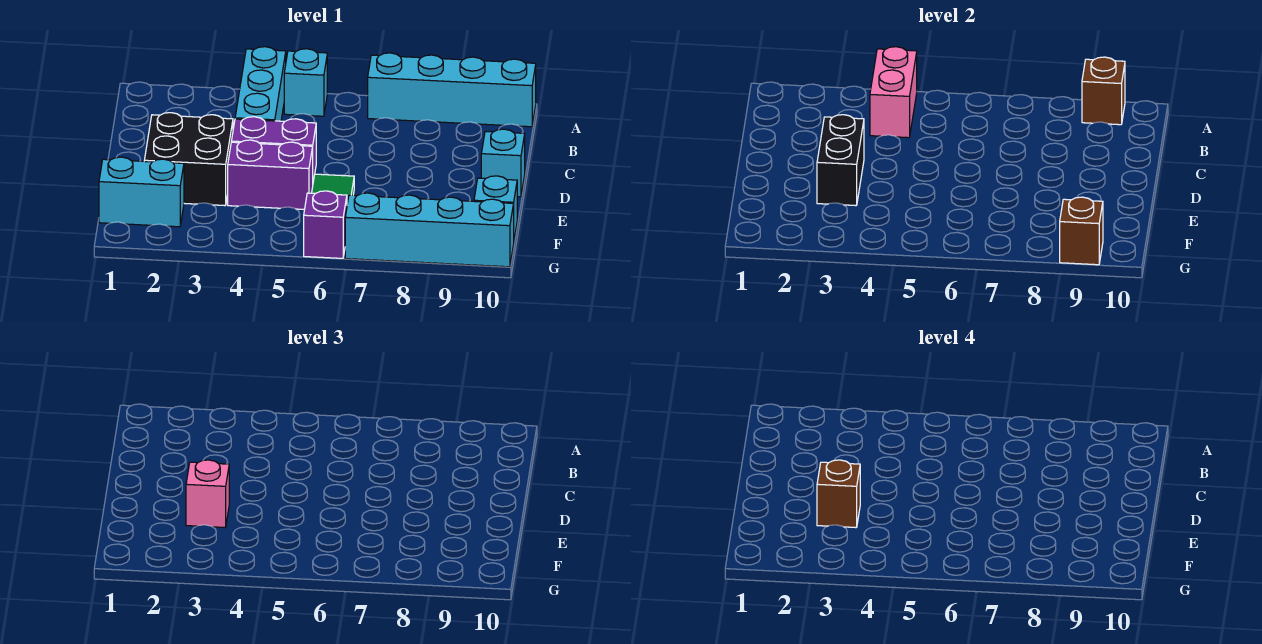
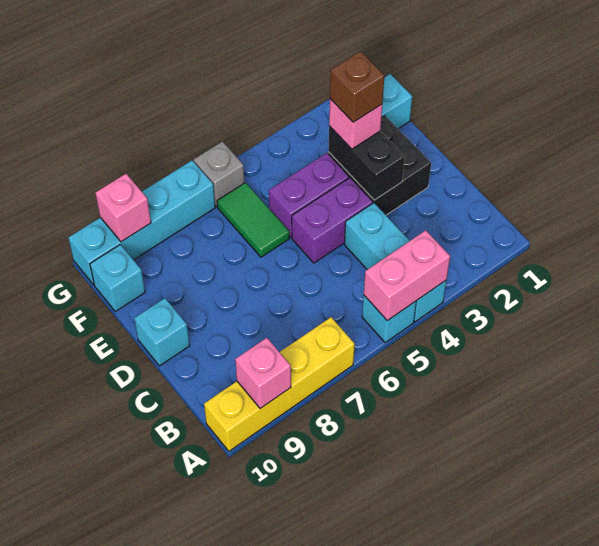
pink brick A4:B4 level 2 -> pink brick A4:A5 level 2
cyan brick A7:A10 level 1 -> yellow brick A7:A10 level 1
brown brick A9 level 2 -> pink brick A9 level 2
purple brick G6 level 1 -> grey brick G6 level 1
brown brick G9 level 2 -> pink brick G9 level 2

